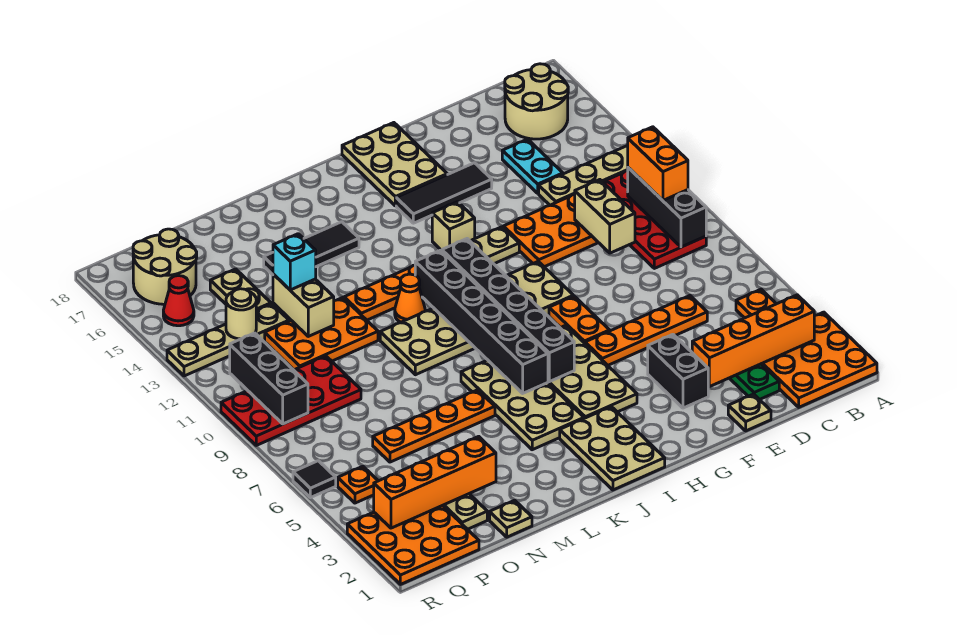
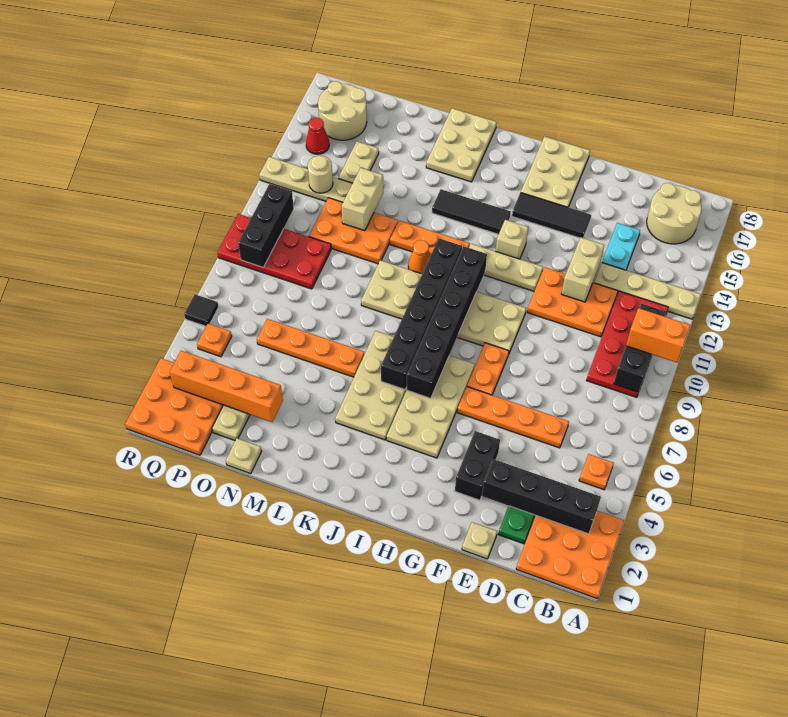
orange brick B3:E3 level 2 -> black brick B3:E3 level 2
orange brick B10:B11 level 3 -> orange brick A10:B10 level 3
tan brick D10:D11 level 2 -> tan brick E12:E13 level 2
tan plate I1:J3 level 1 -> tan plate K16:L18 level 1
black tile K15:M15 level 1 -> black tile I14:K14 level 1
cyan brick N13 level 3 -> none

